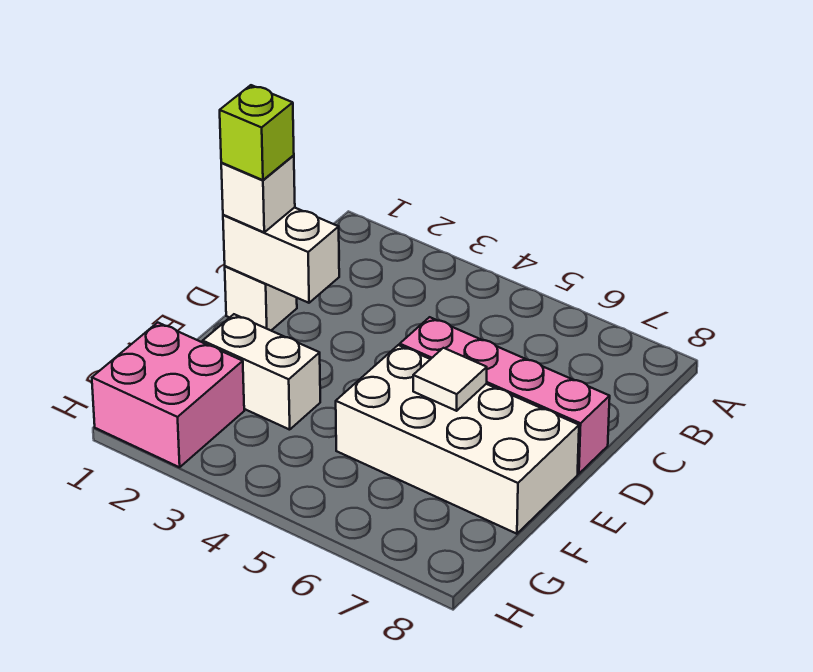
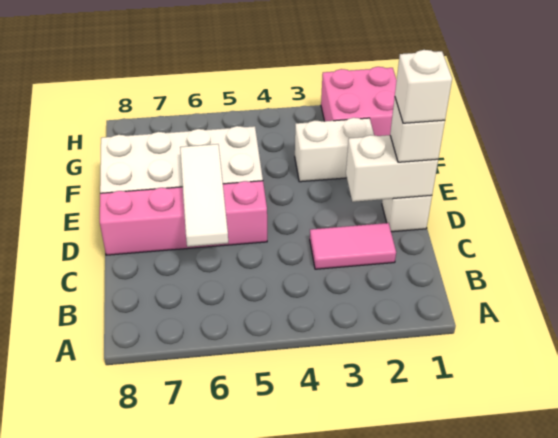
none -> pink tile C2:C3 level 1
lime brick D1 level 4 -> white brick D1 level 4
white tile E6 level 2 -> white tile C6:E6 level 2

